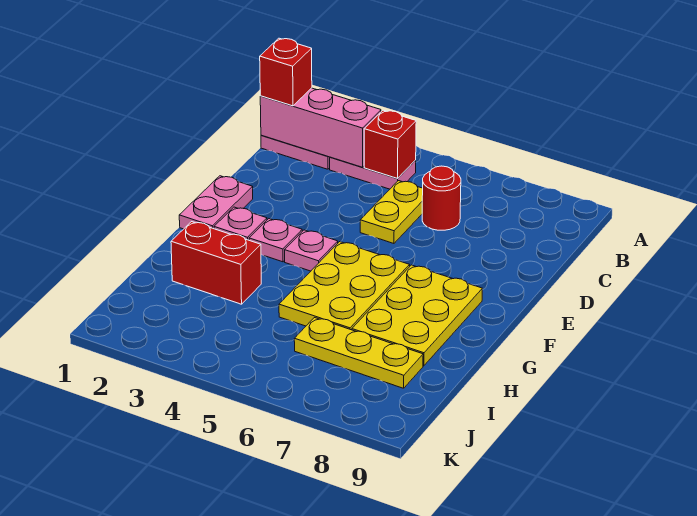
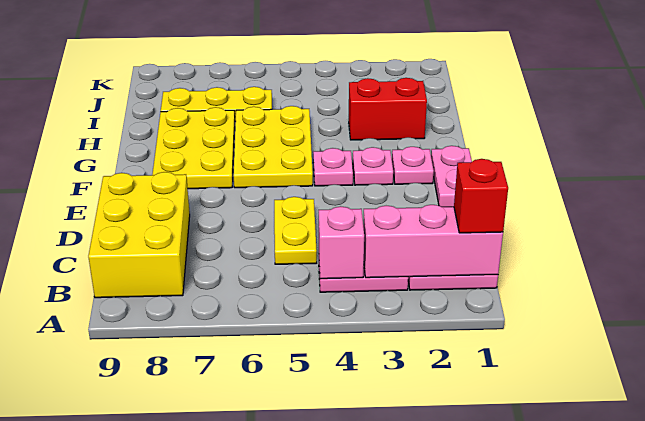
red brick B4 level 2 -> pink brick B4 level 2
none -> yellow brick B8:D9 level 1
red round brick C6 level 1 -> none

